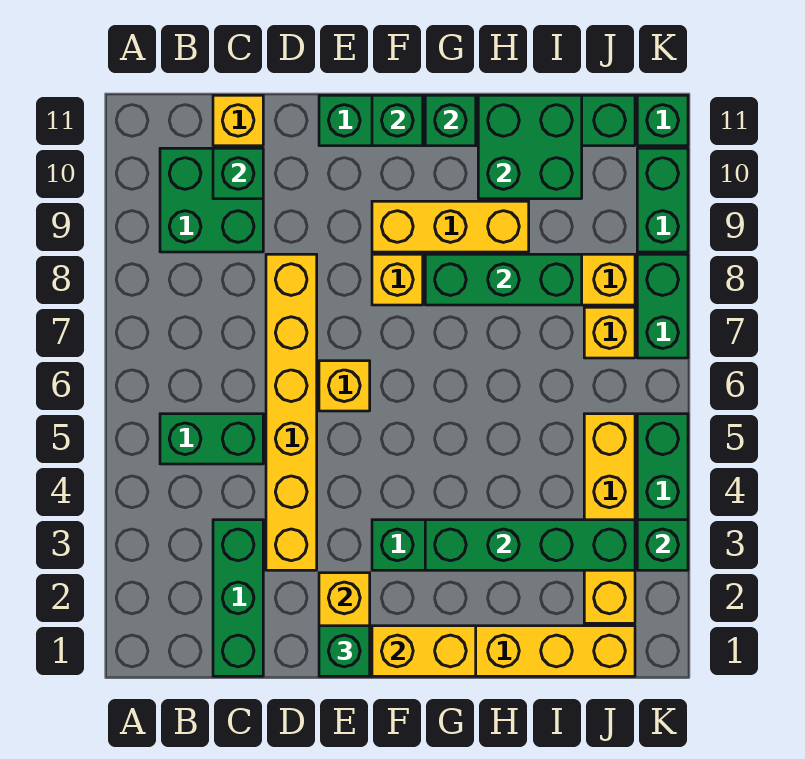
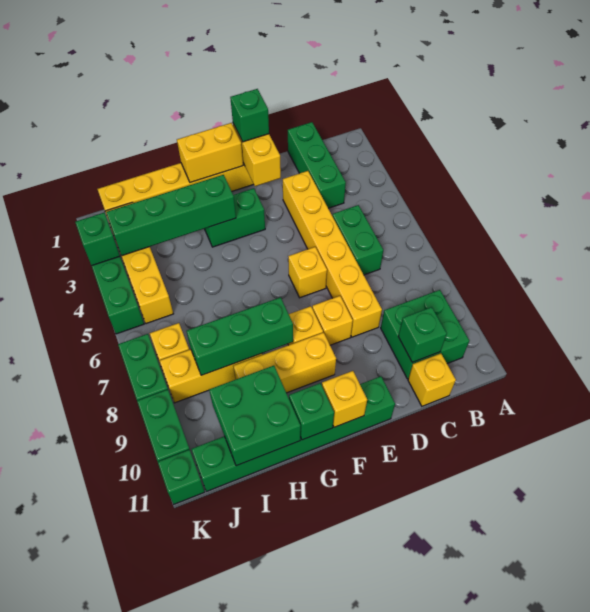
green brick B5:C5 level 1 -> green brick C5:C6 level 1
none -> yellow brick E8 level 1
green brick F11 level 2 -> yellow brick F11 level 2

